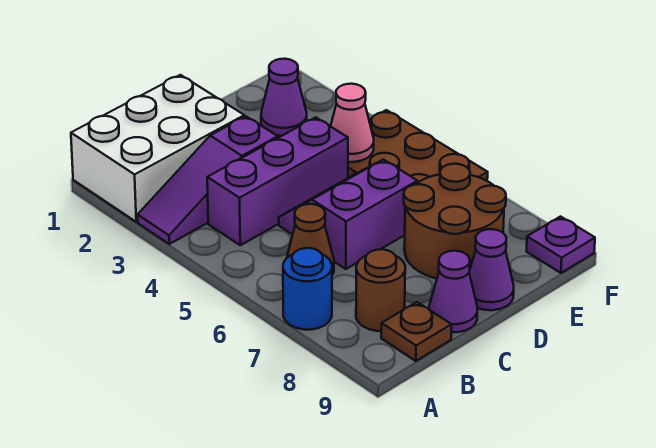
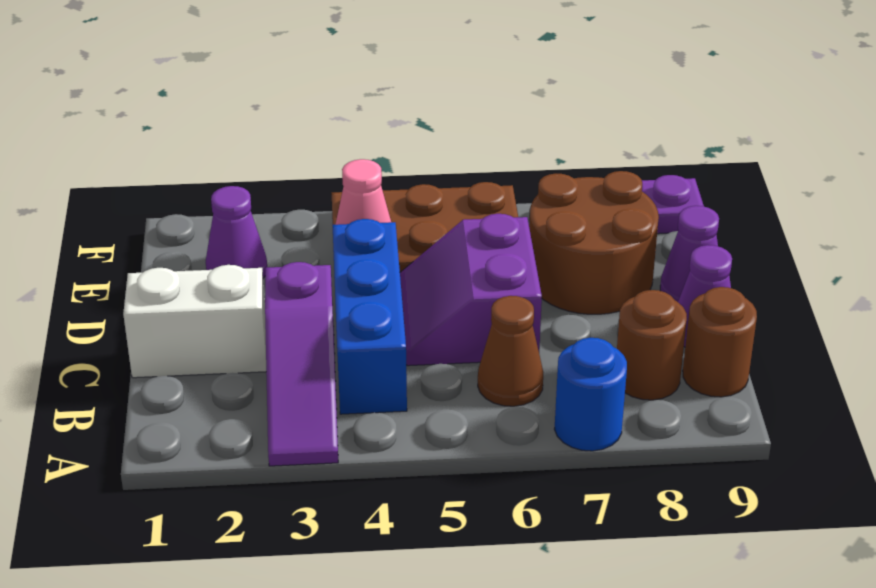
white brick A1:C2 level 1 -> white brick C1:C2 level 1
purple brick B4:D4 level 1 -> blue brick B4:D4 level 1
brown plate B9 level 1 -> brown round brick B9 level 1

